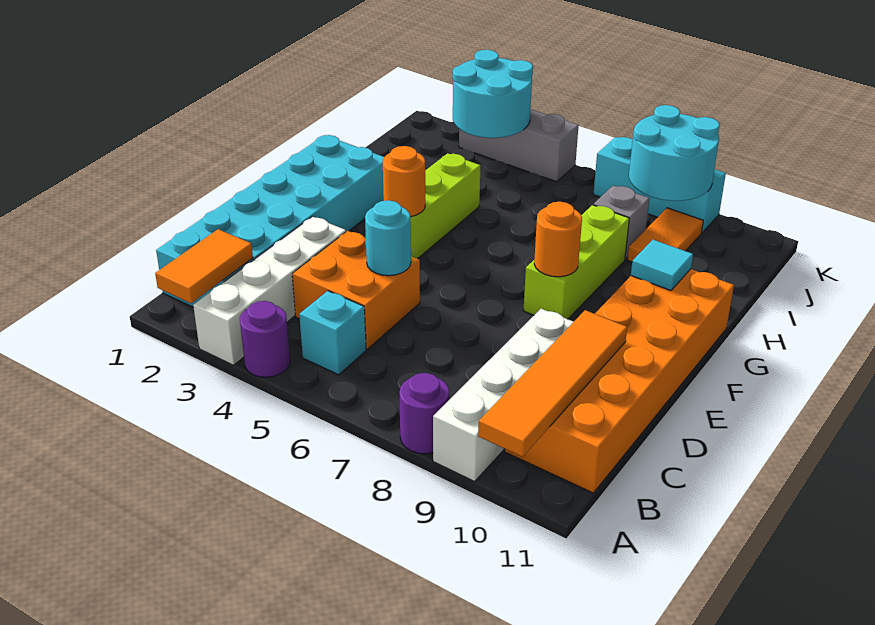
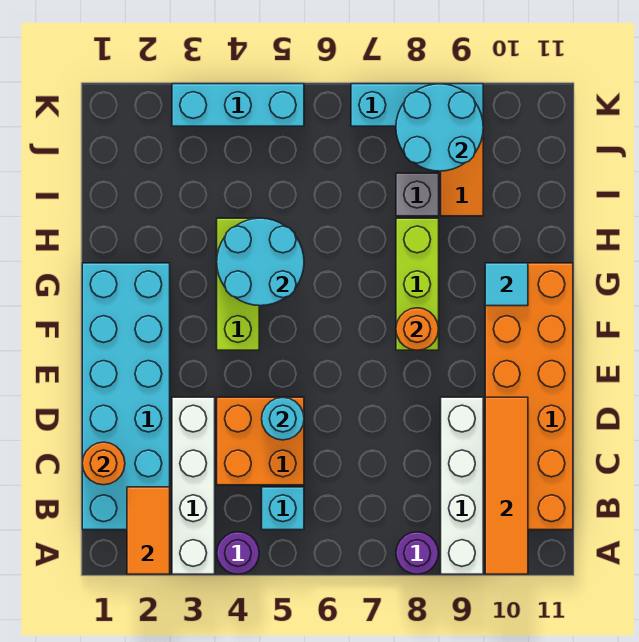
orange round brick F4 level 2 -> orange round brick C1 level 2
cyan round brick J3:K4 level 2 -> cyan round brick G4:H5 level 2
grey brick K3:K5 level 1 -> cyan brick K3:K5 level 1

